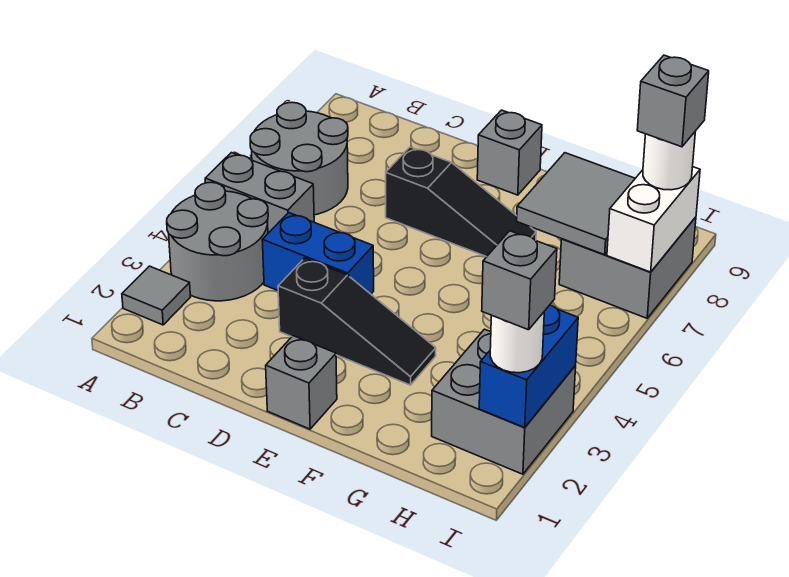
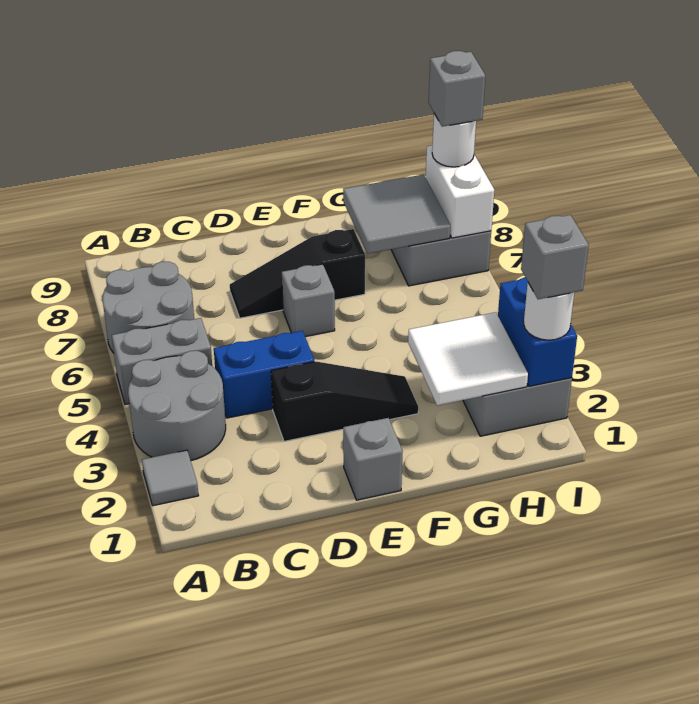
black slope D7:F7 level 1 top D -> black slope D7:F7 level 1 top F
grey brick E9 level 1 -> grey brick E6 level 1
none -> white tile G2:H3 level 2

